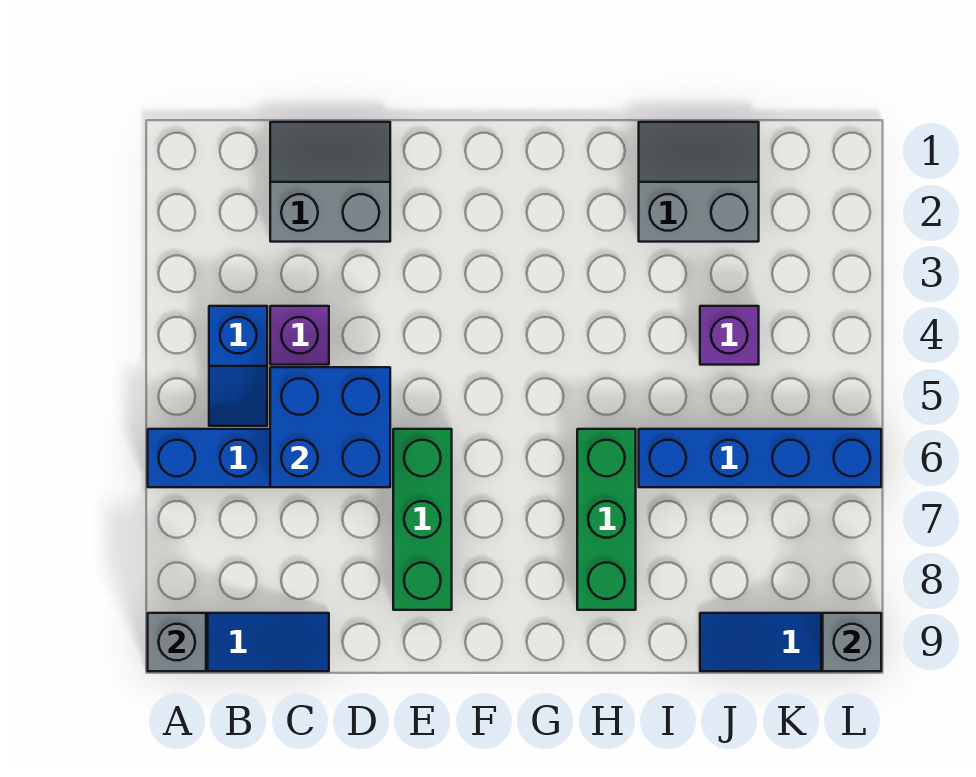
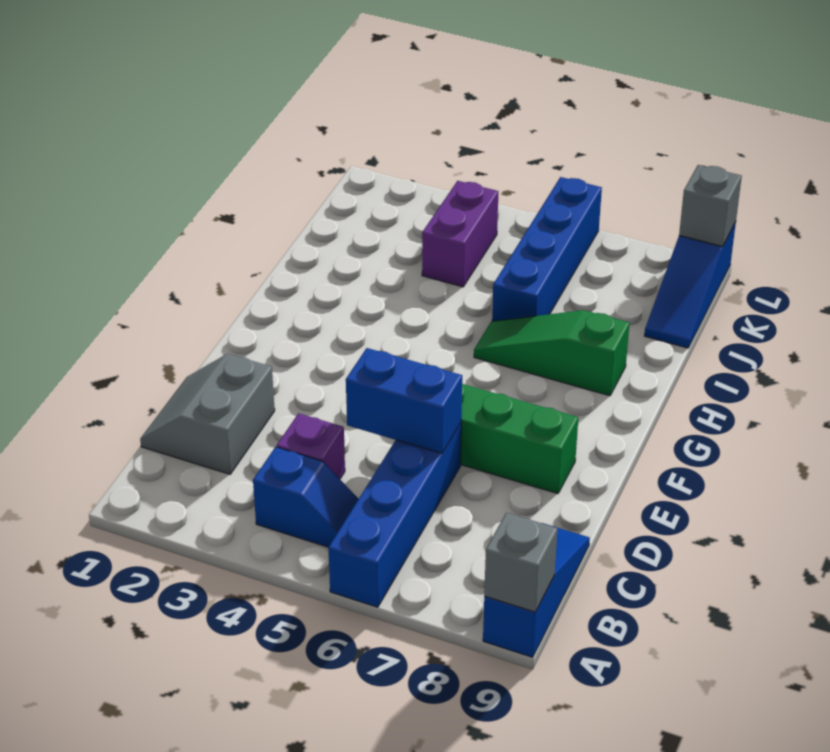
blue brick C5:D6 level 2 -> blue brick D5:D6 level 2
green brick H6:H8 level 1 -> green slope H6:H8 level 1 top 8
grey slope I1:J2 level 1 top 2 -> none
purple brick J4 level 1 -> purple brick J4:K4 level 1

